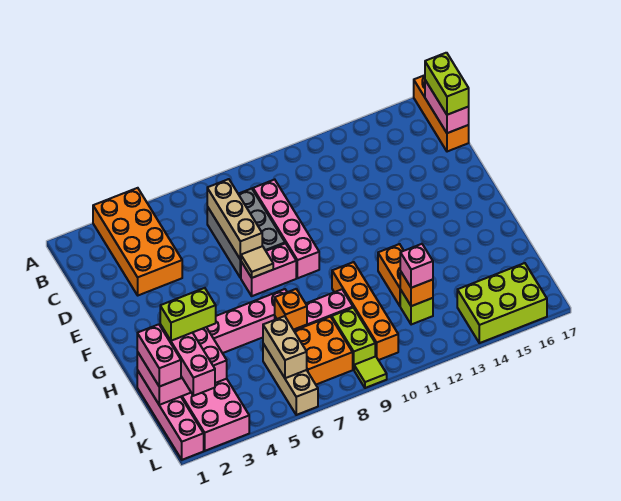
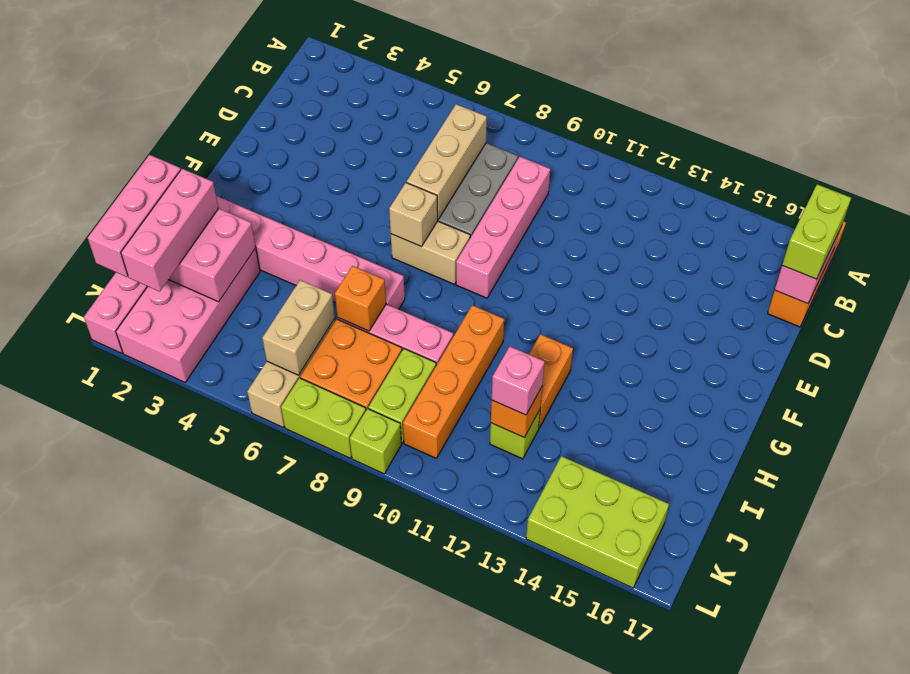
orange brick A3:D4 level 1 -> none
pink brick F7:F8 level 1 -> tan brick F7:F8 level 1
tan tile F7 level 2 -> tan brick F7 level 2
pink brick I1:J1 level 3 -> pink brick I1:K1 level 3
lime brick I2:I3 level 4 -> lime brick L7:L8 level 1
lime tile L9 level 1 -> lime brick L9 level 1

